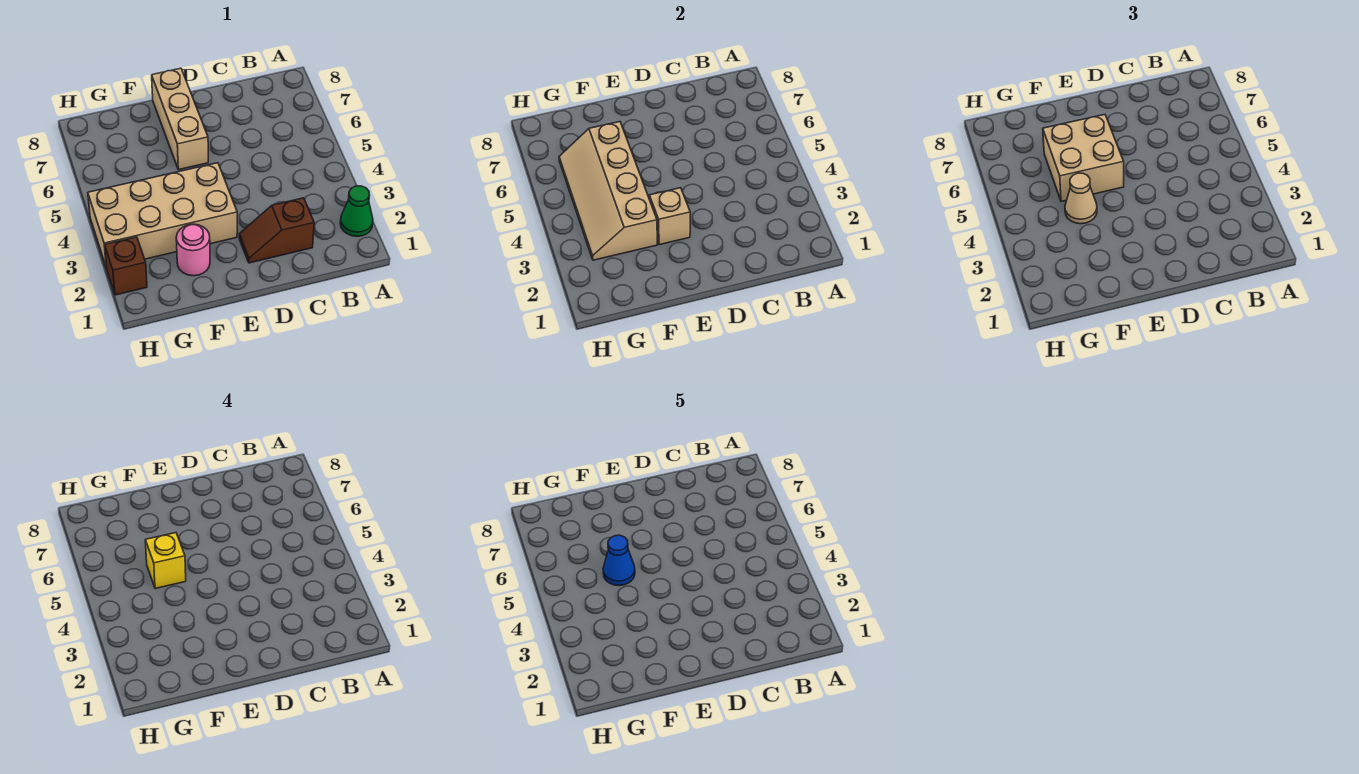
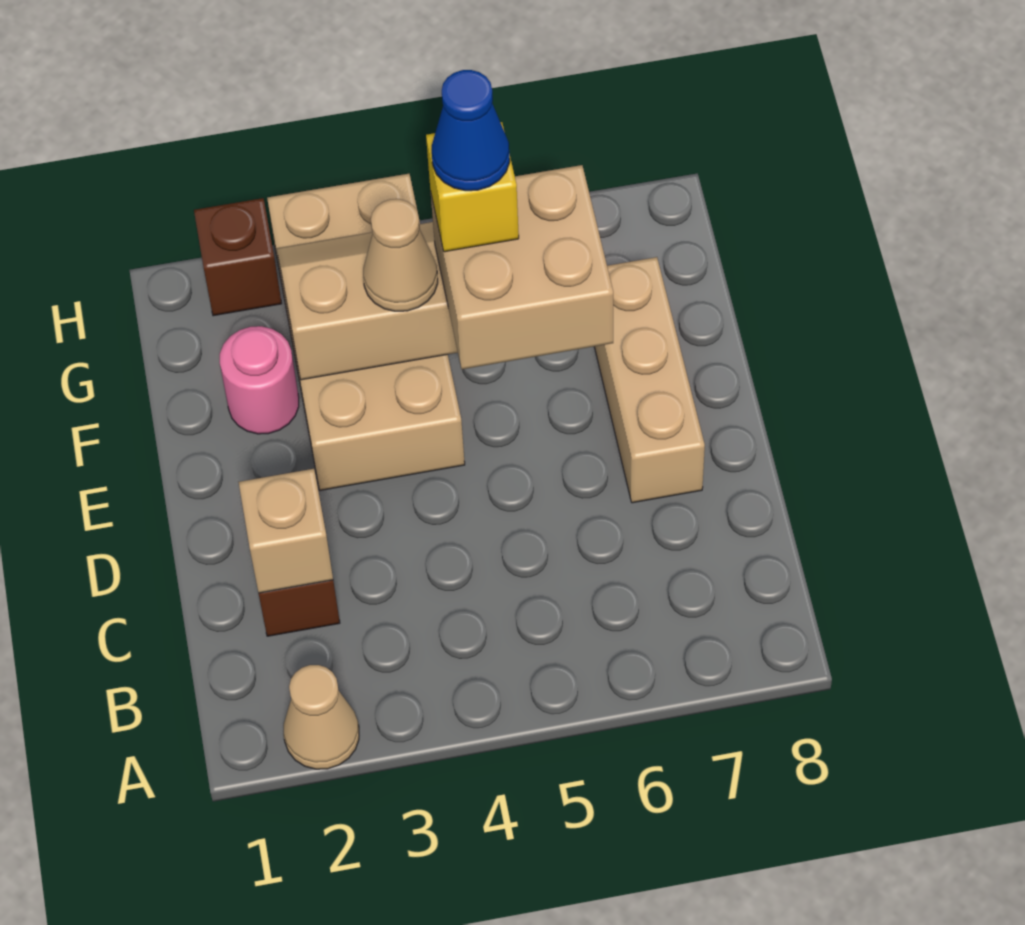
green cone A2 level 1 -> tan cone A2 level 1
tan brick E3 level 2 -> tan brick C2 level 2
tan brick E6:E8 level 1 -> tan brick D7:F7 level 1

